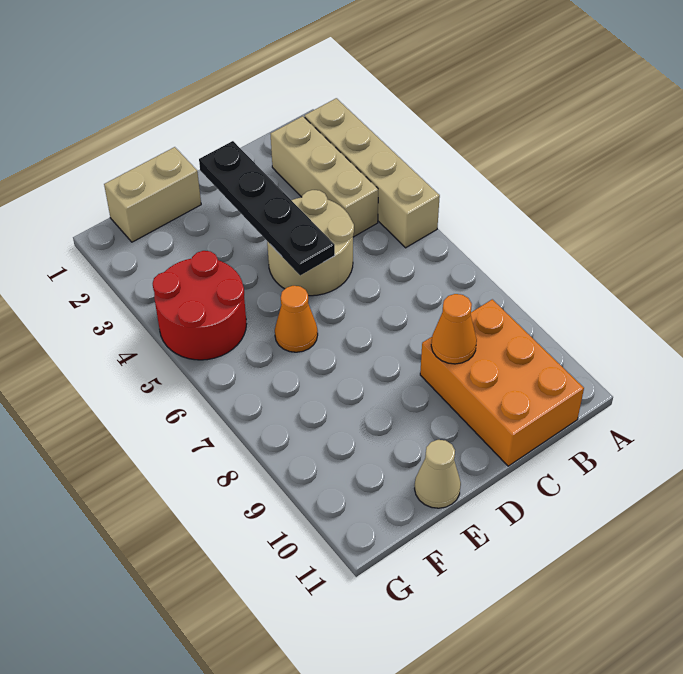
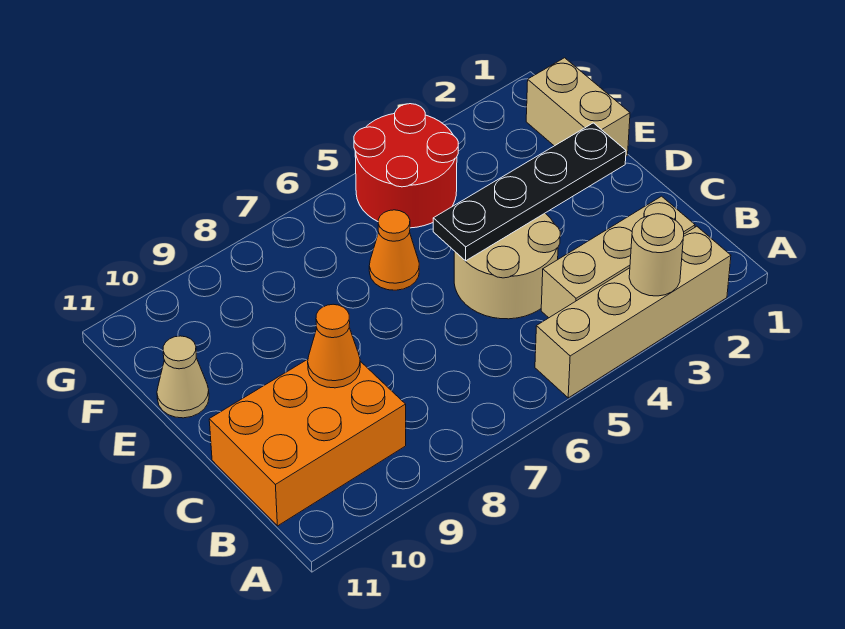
none -> tan round brick A3 level 2

